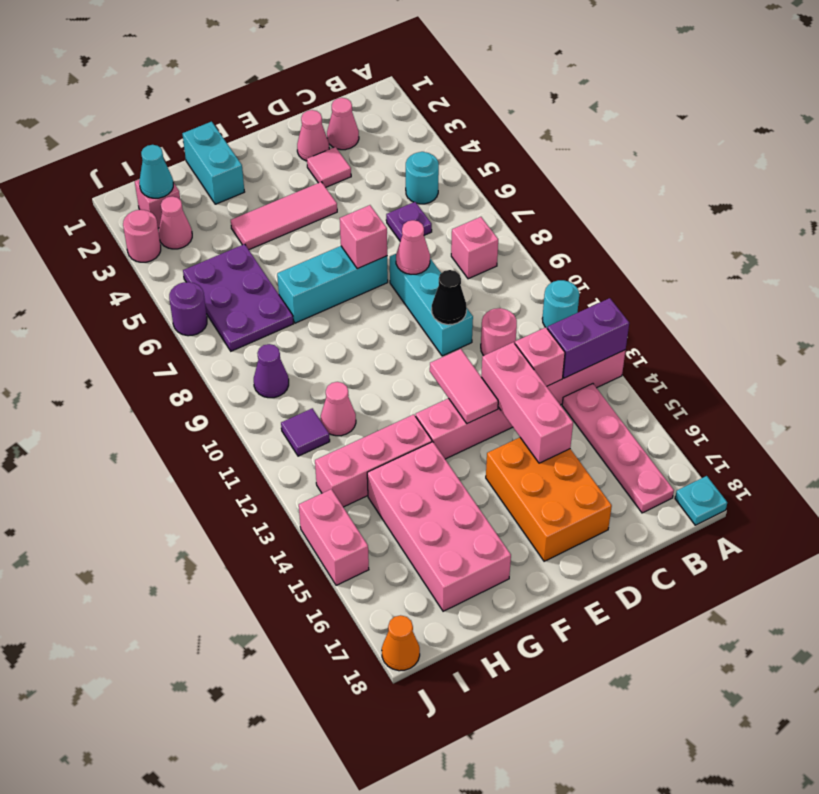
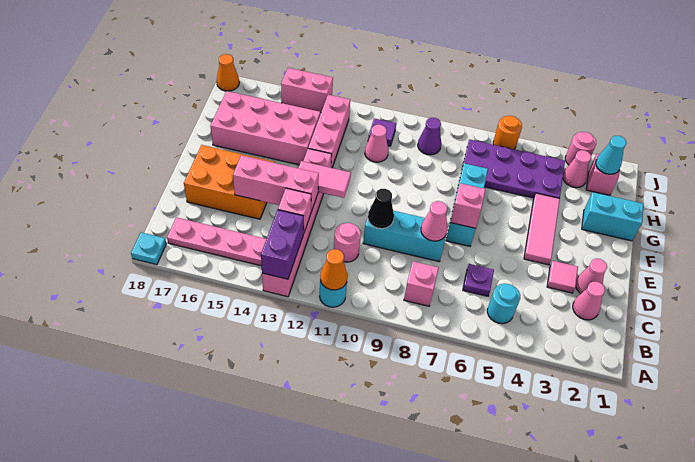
none -> orange cone A11 level 2
purple plate H5:I7 level 1 -> purple plate H4:I7 level 1
purple round brick J6 level 1 -> orange round brick J6 level 1

